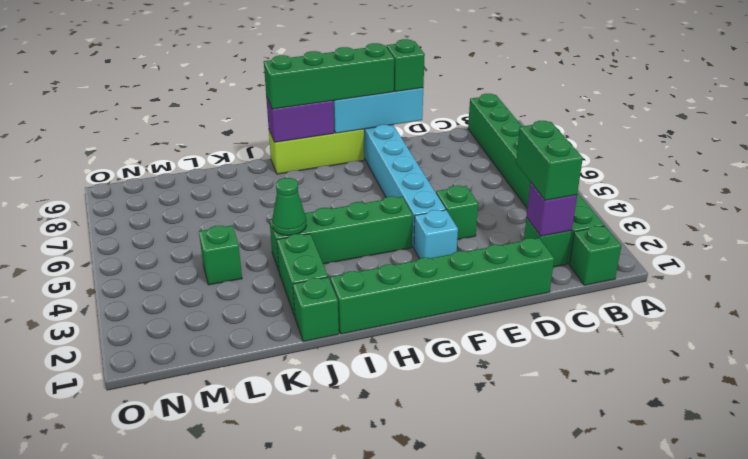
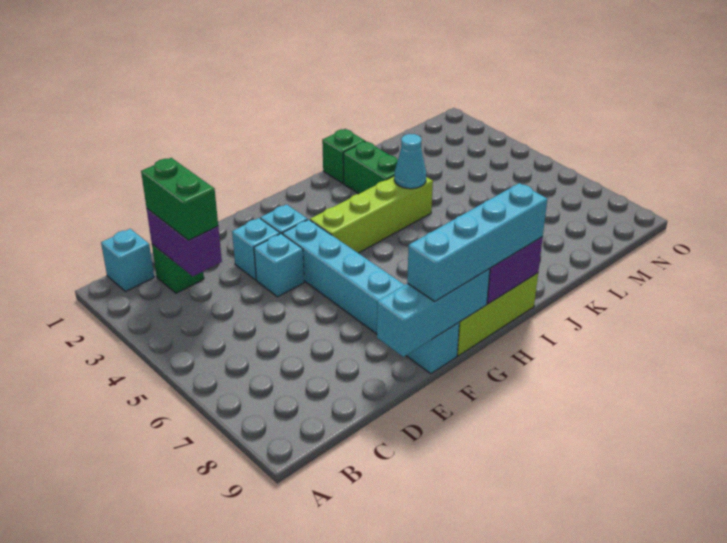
green brick B1 level 1 -> cyan brick B1 level 1
green brick B2:B9 level 1 -> none
purple brick C2 level 2 -> purple brick C2:C3 level 2
green brick D1:I1 level 1 -> none
none -> cyan brick E3 level 1
green brick E4 level 1 -> cyan brick E4 level 1
green brick E9 level 3 -> none
green brick F9:I9 level 3 -> cyan brick F9:I9 level 3
green brick G4:J4 level 1 -> lime brick G4:J4 level 1
green cone J4 level 2 -> cyan cone J4 level 2
green brick L4 level 1 -> none

